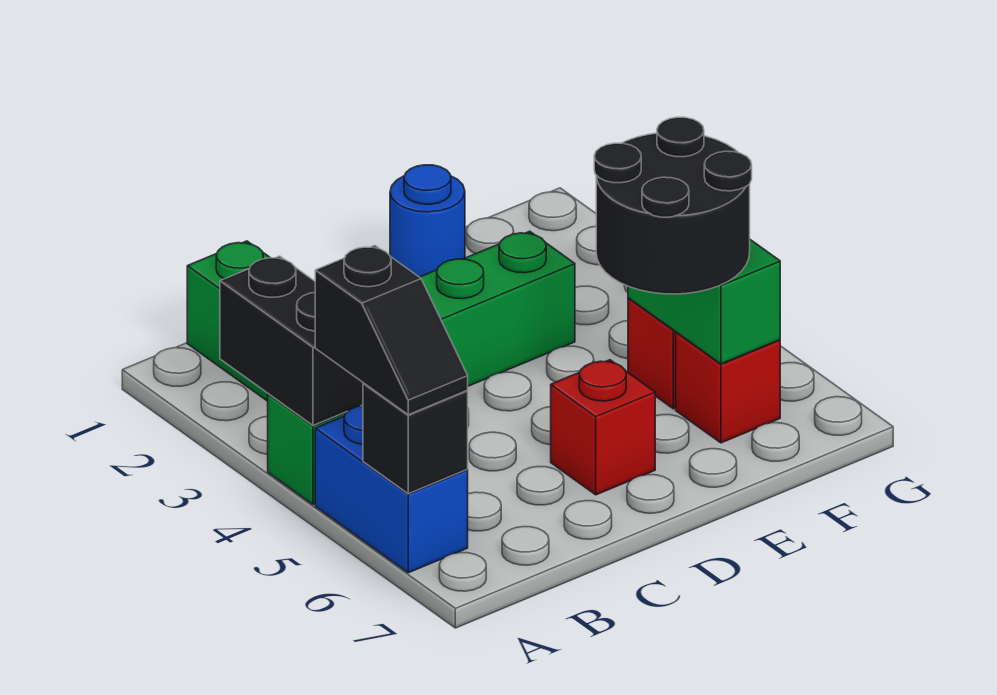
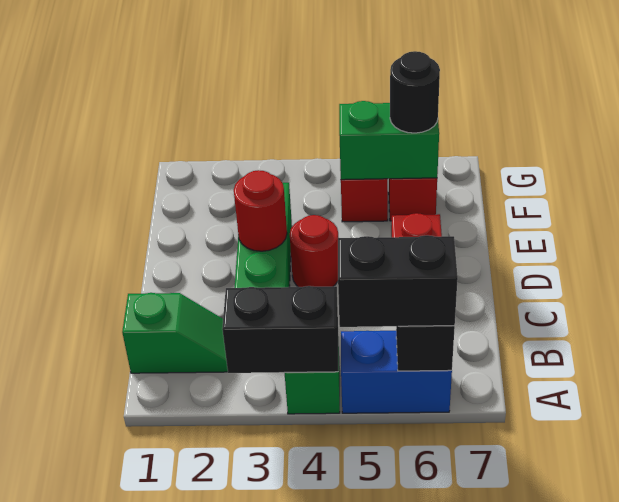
black slope A5:A6 level 3 top 5 -> black brick A5:A6 level 3
none -> red round brick D3 level 2
none -> red round brick D4 level 1
blue round brick E1 level 1 -> none
black round brick E5:F6 level 3 -> black round brick F6 level 3

